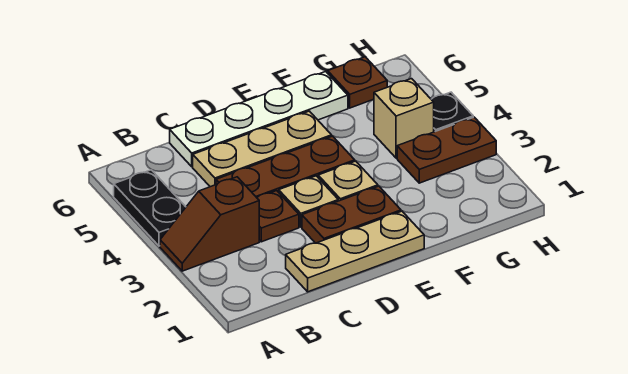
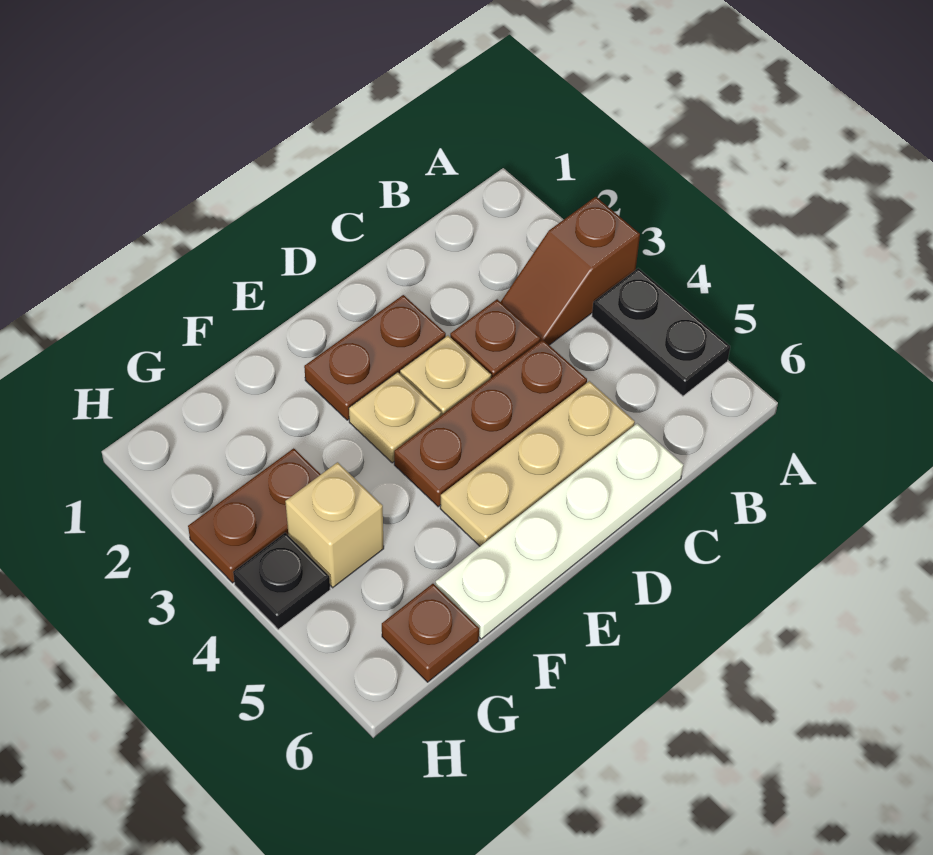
brown slope A3:B3 level 1 top B -> brown slope A3:B3 level 1 top A
tan plate C1:E1 level 1 -> none

